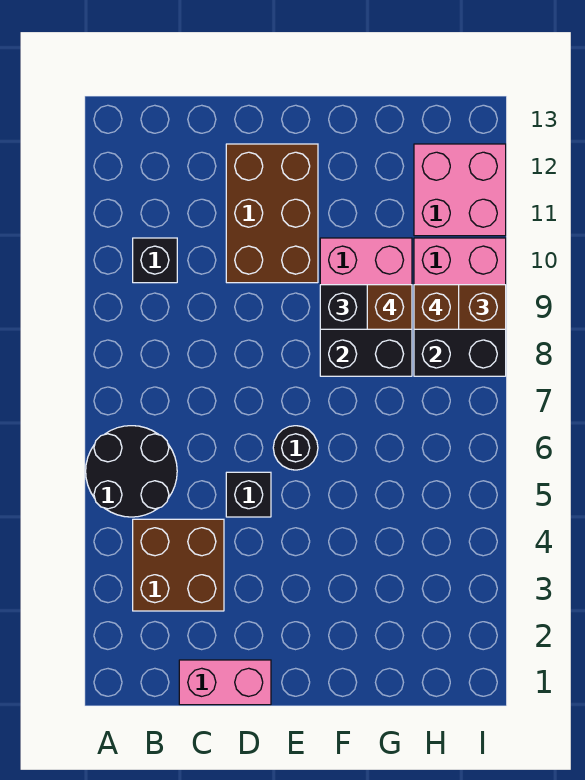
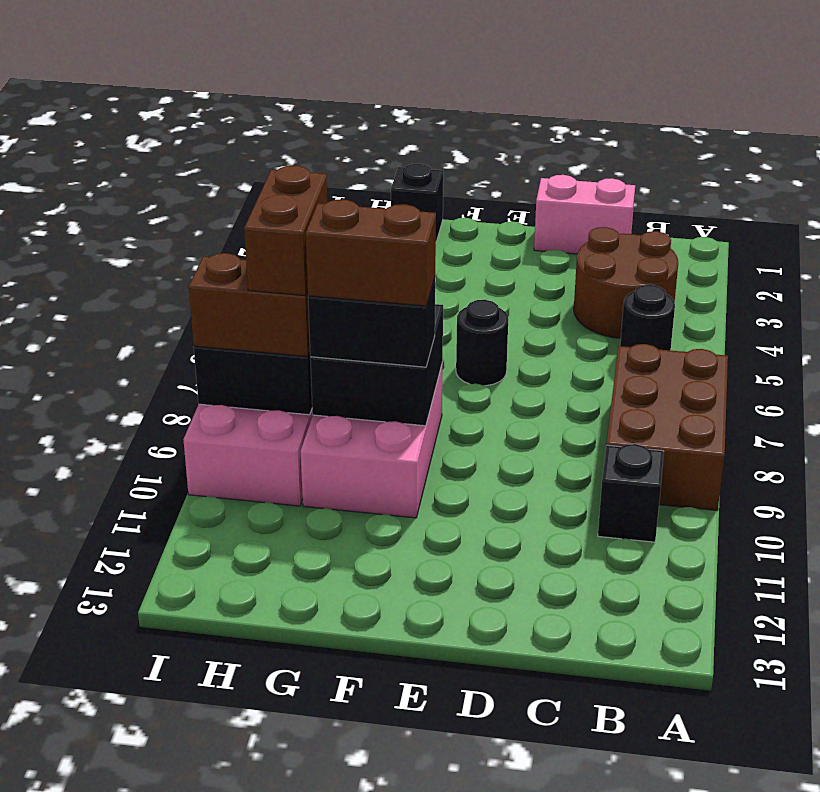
black round brick A5:B6 level 1 -> black round brick B5 level 1
brown brick B3:C4 level 1 -> brown round brick B3:C4 level 1
black brick D5 level 1 -> black brick G1 level 1
brown brick D10:E12 level 1 -> brown brick A7:B9 level 1
brown brick G9 level 4 -> brown brick F9:G9 level 4
brown brick H9 level 4 -> brown brick H8:H9 level 4
pink brick H11:I12 level 1 -> none

